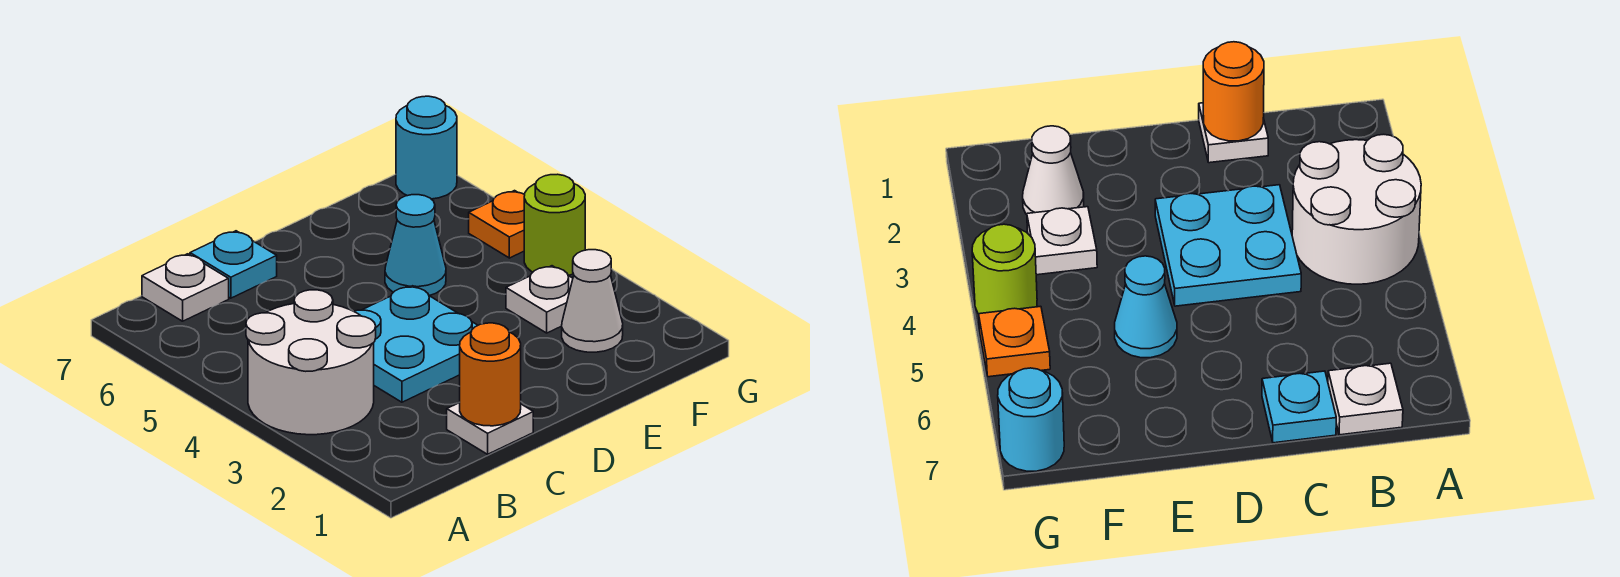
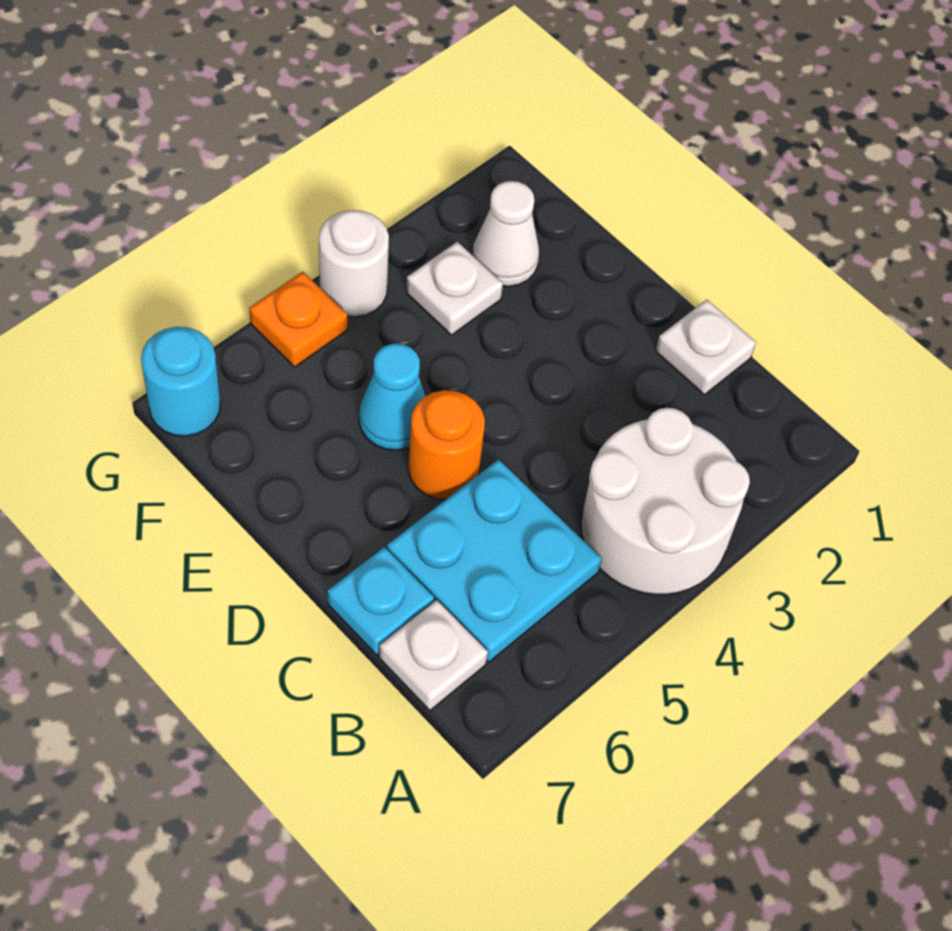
orange round brick C1 level 2 -> orange round brick D5 level 1
cyan plate C3:D4 level 1 -> cyan plate B5:C6 level 1
lime round brick G4 level 1 -> white round brick G4 level 1

